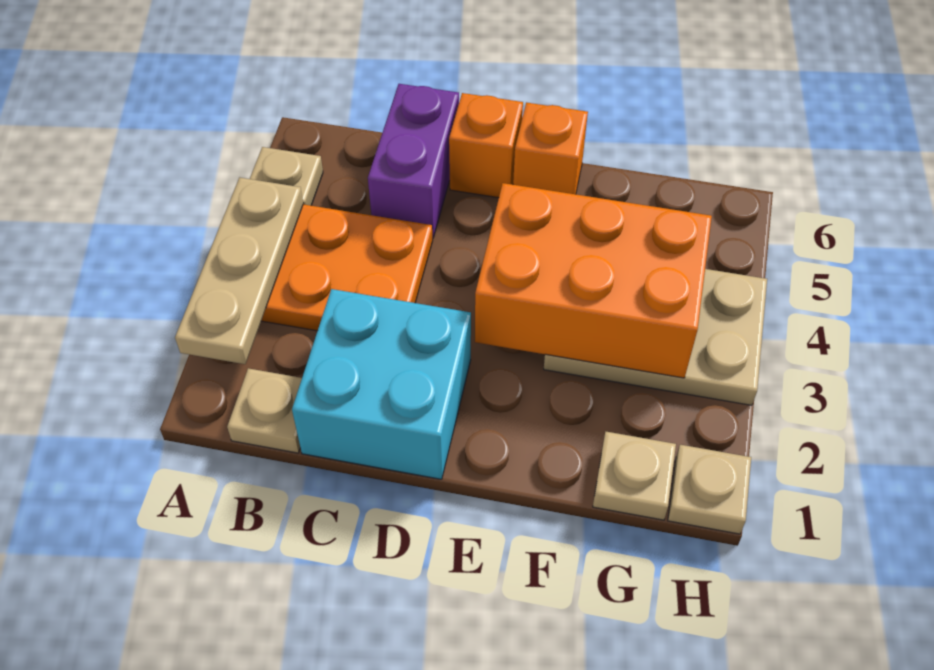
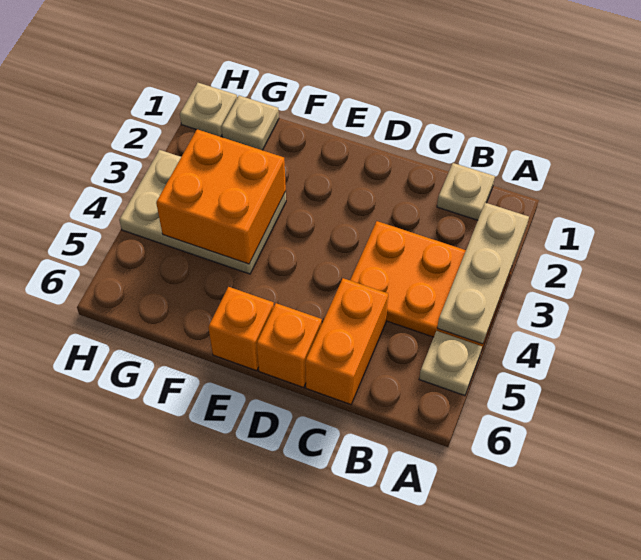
cyan brick C1:D2 level 1 -> none
purple brick C5:C6 level 1 -> orange brick C5:C6 level 1
orange brick E3:G4 level 2 -> orange brick F3:G4 level 2

